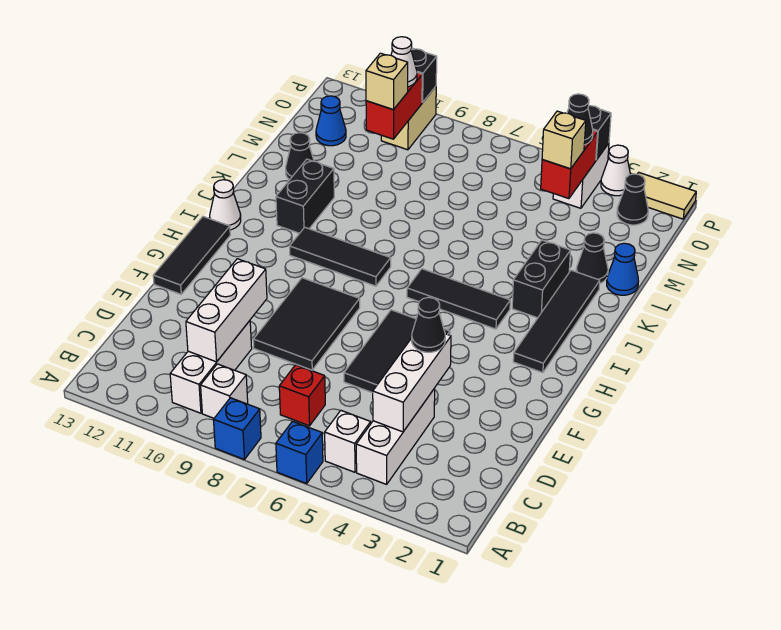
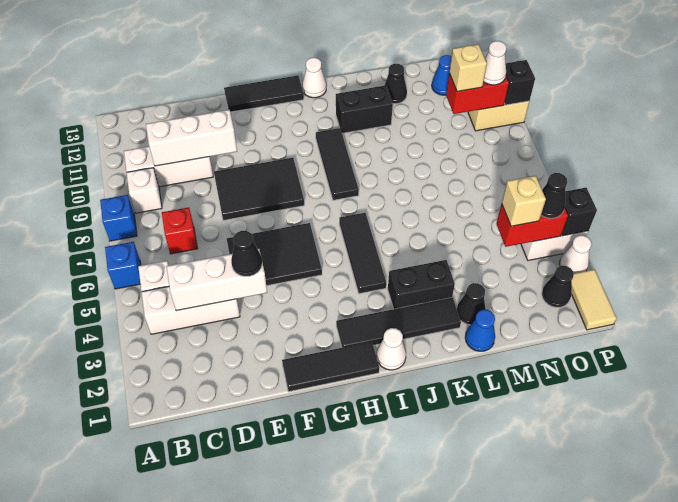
none -> black tile F1:H1 level 1
none -> white cone I1 level 1

